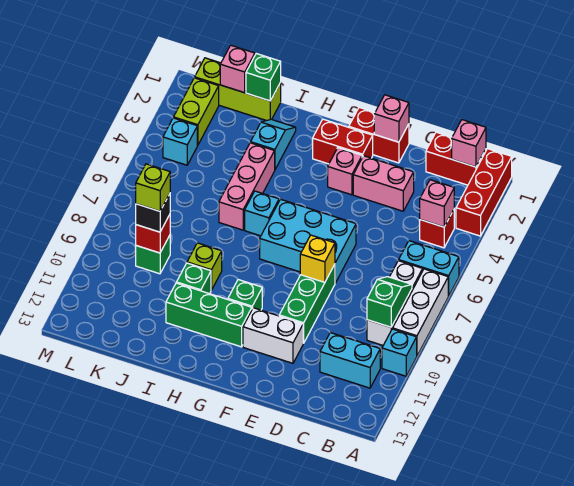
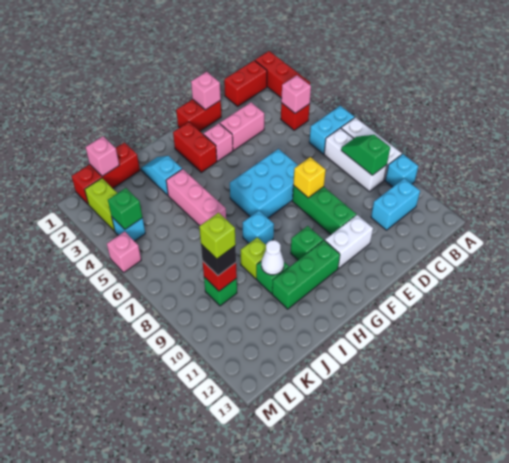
pink brick B1 level 2 -> pink brick M5 level 1
red brick F2:G2 level 1 -> red brick G2:G3 level 1
cyan brick H6 level 1 -> cyan brick H8 level 1
none -> white cone I10 level 2
lime brick J1:L1 level 1 -> red brick J1:L1 level 1
green brick J1 level 2 -> green brick L4 level 2

